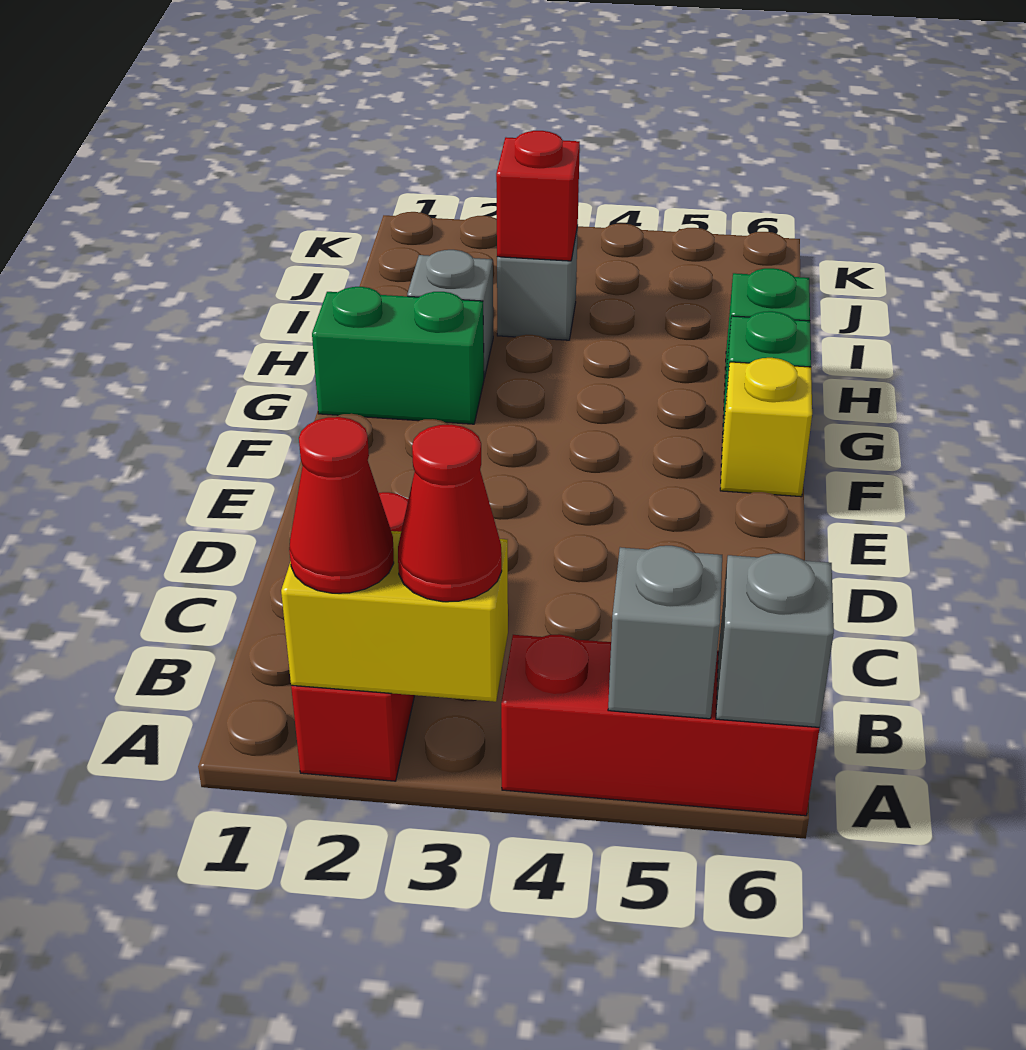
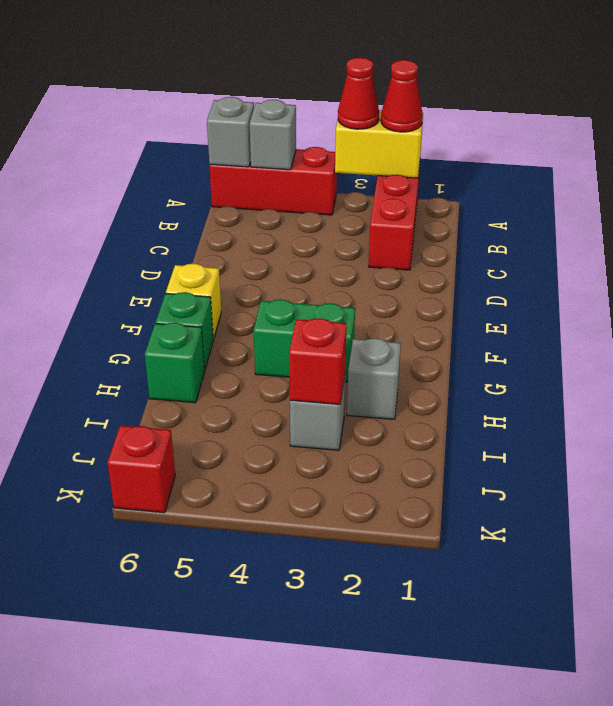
green brick G1:G2 level 1 -> green brick G3:G4 level 1
none -> red brick K6 level 1

